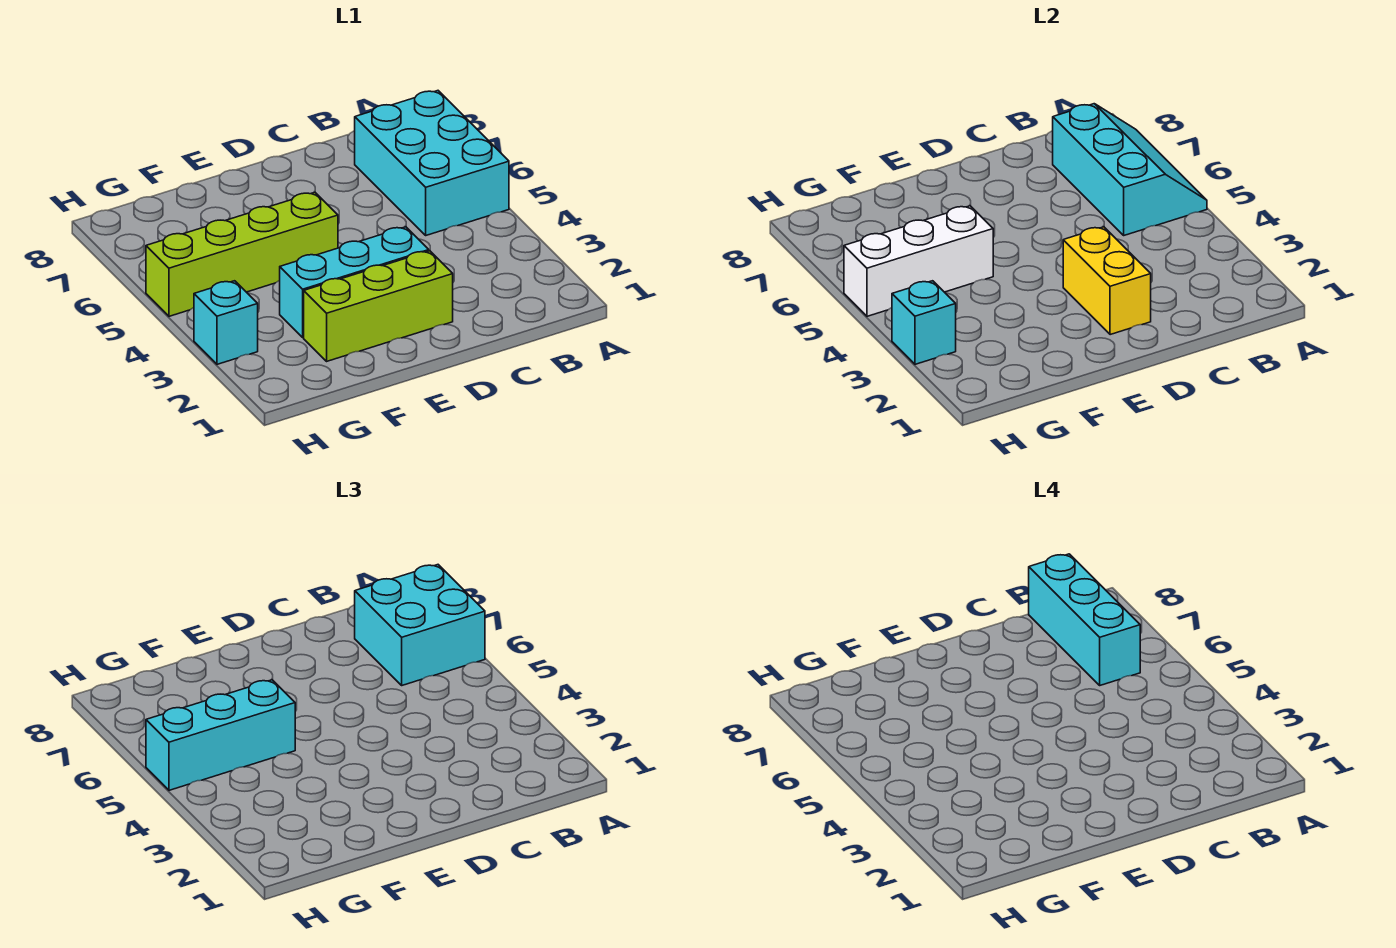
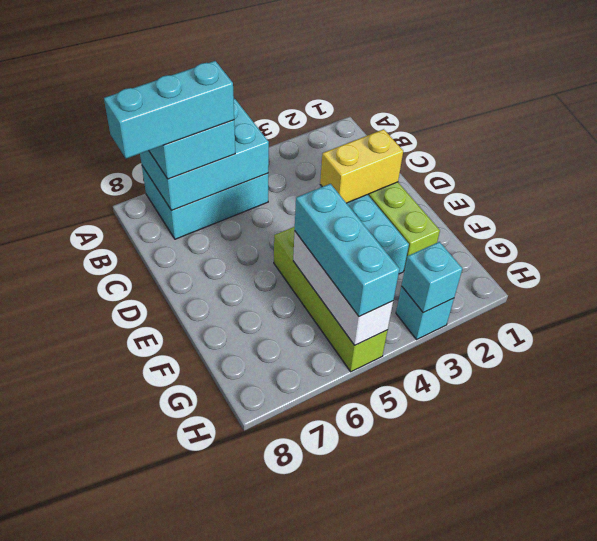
cyan slope A5:B7 level 2 top B -> cyan brick A5:B7 level 2

